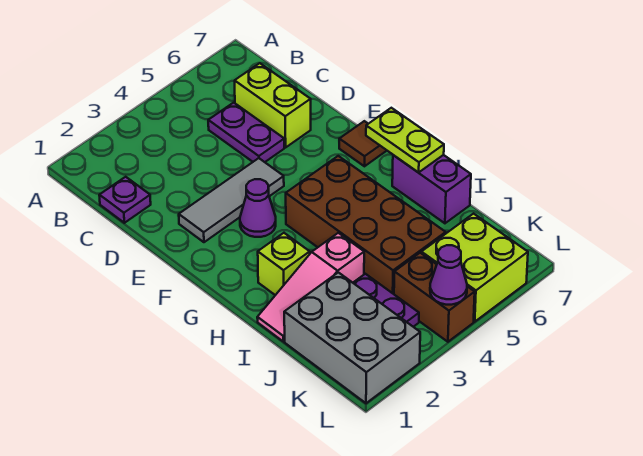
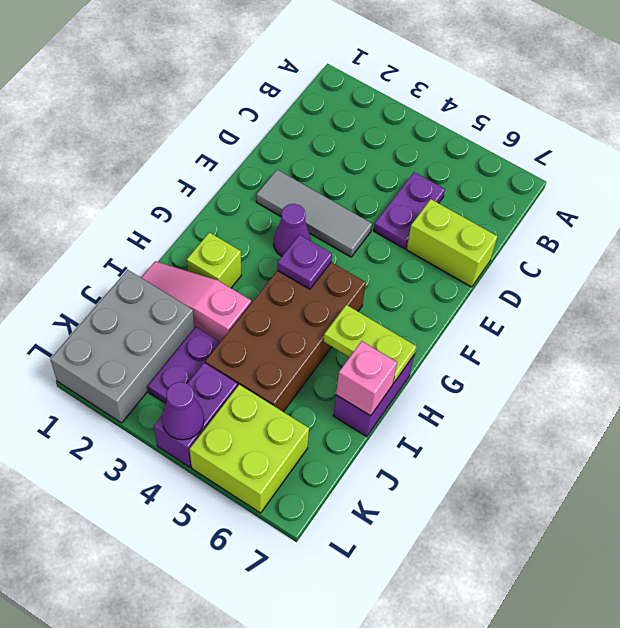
purple plate C1 level 1 -> purple plate G4 level 2
lime brick C6:D6 level 1 -> lime brick D6:D7 level 1
brown tile F7 level 1 -> none
lime plate G7:H7 level 2 -> lime plate H6:H7 level 2
none -> pink brick I7 level 2
brown brick K4:L4 level 1 -> purple brick K4:L4 level 1

